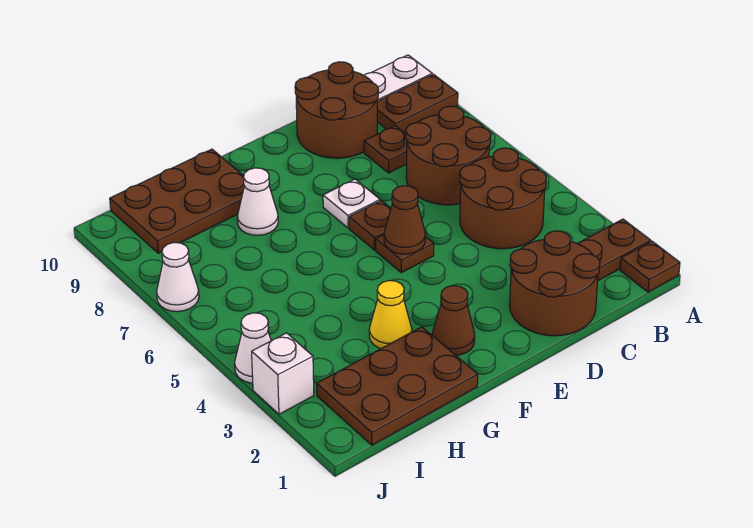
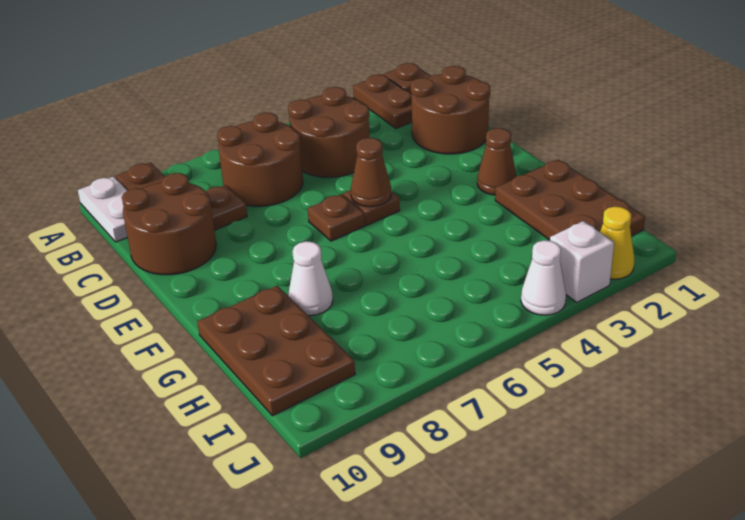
white plate E7 level 1 -> none
yellow cone G3 level 1 -> yellow cone J2 level 1
white cone J7 level 1 -> none

